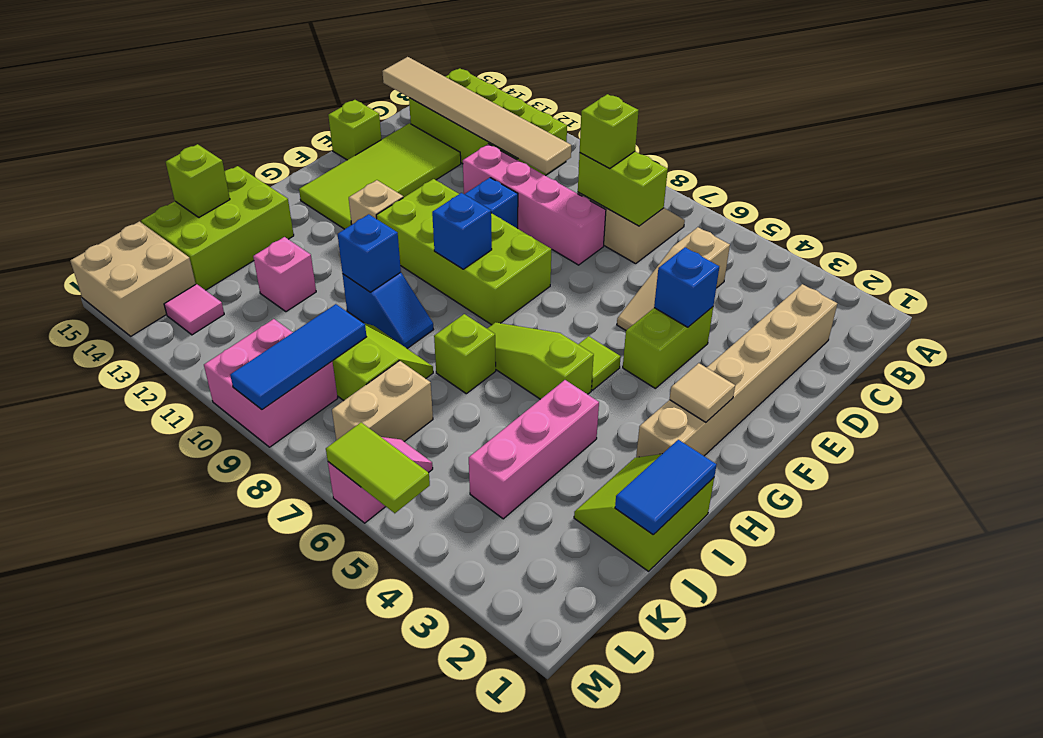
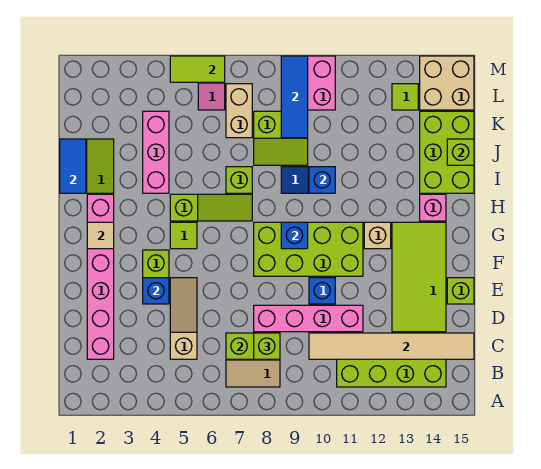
tan brick C2:H2 level 1 -> pink brick C2:H2 level 1
pink brick J12 level 1 -> pink brick H14 level 1
pink tile L13 level 1 -> lime tile L13 level 1

